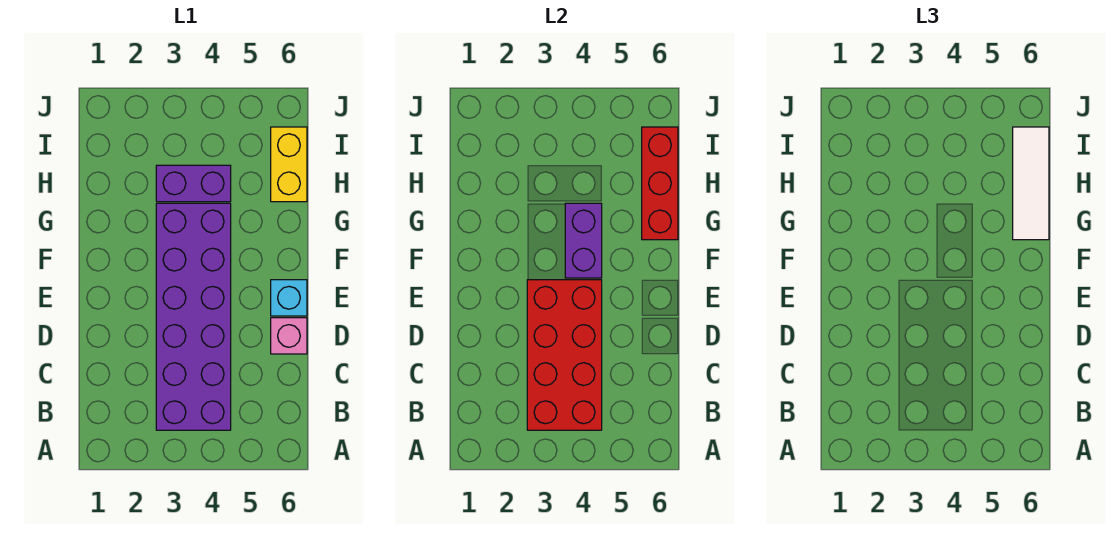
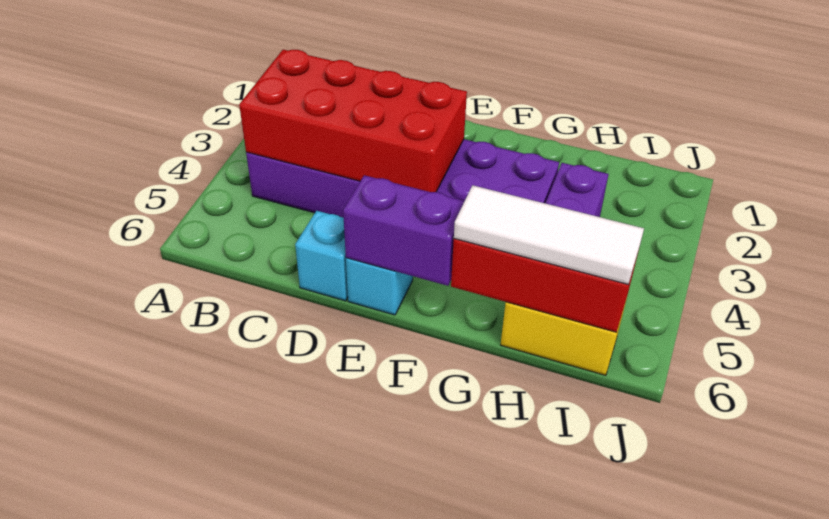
pink brick D6 level 1 -> cyan brick D6 level 1
purple brick F4:G4 level 2 -> purple brick E6:F6 level 2

